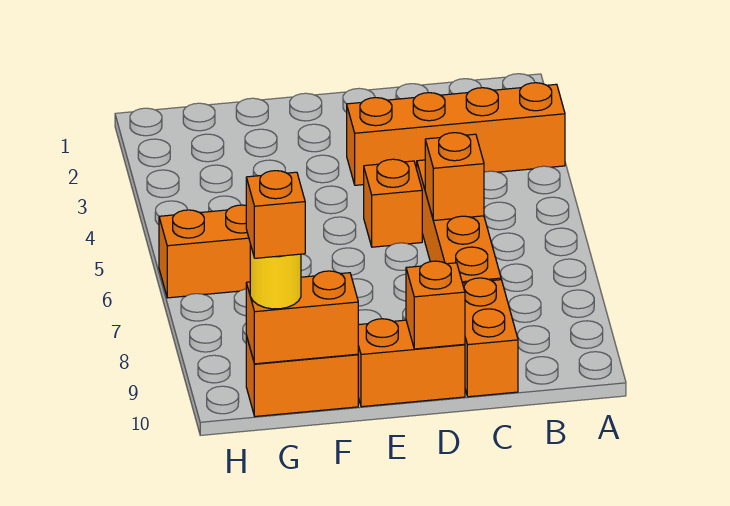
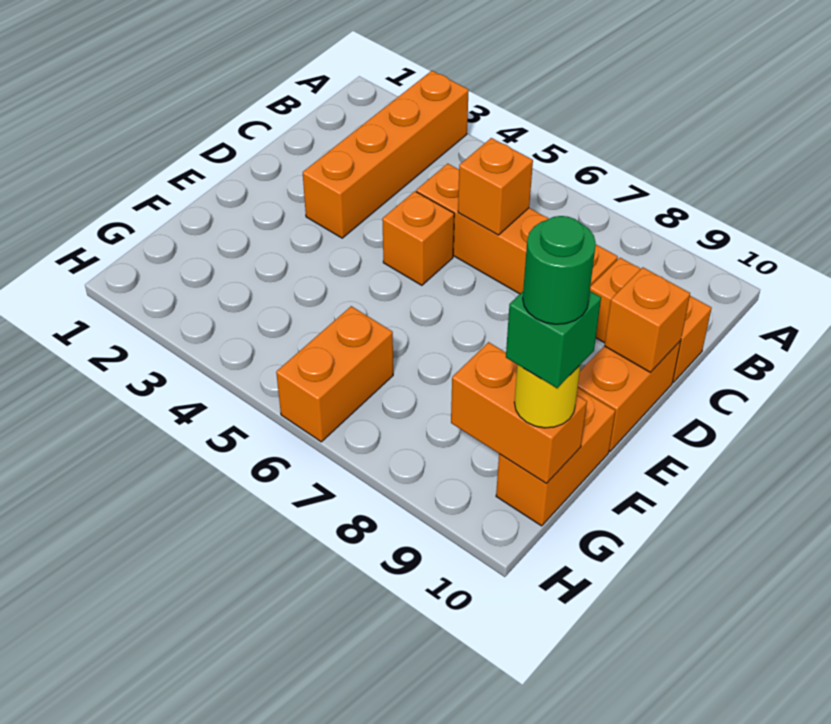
orange brick F10:G10 level 2 -> orange brick G9:G10 level 2
orange brick G10 level 4 -> green brick G10 level 4
none -> green round brick G10 level 5

